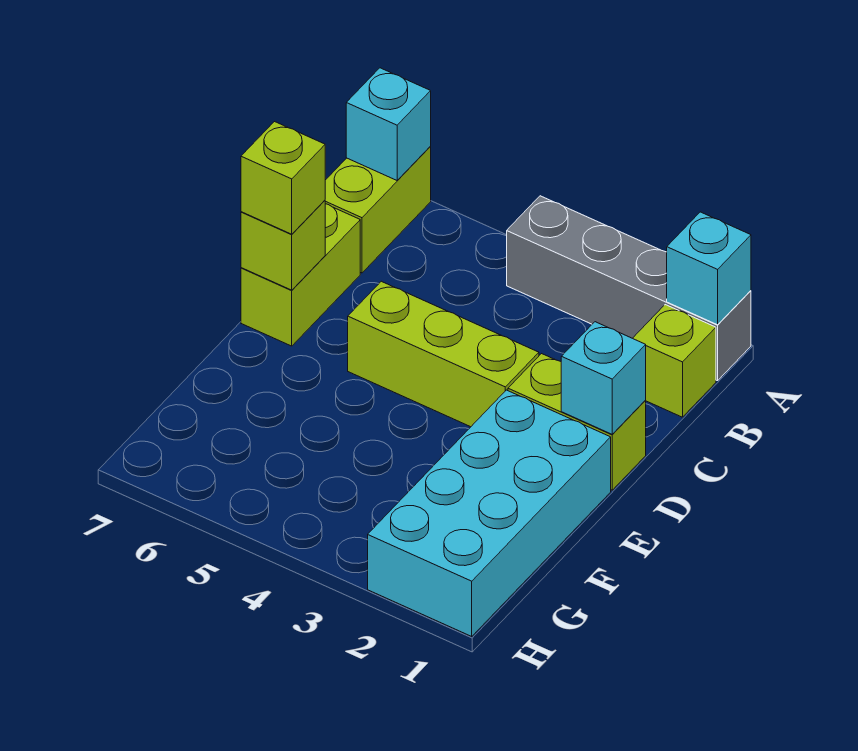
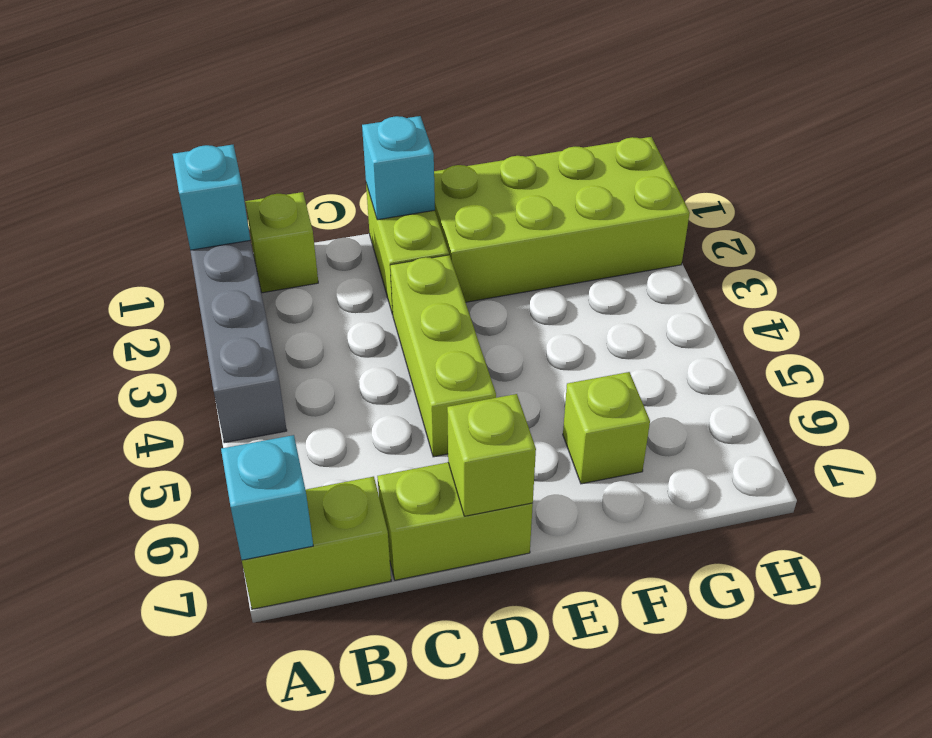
lime brick D7 level 3 -> lime brick F6 level 1
cyan brick E1:H2 level 1 -> lime brick E1:H2 level 1

